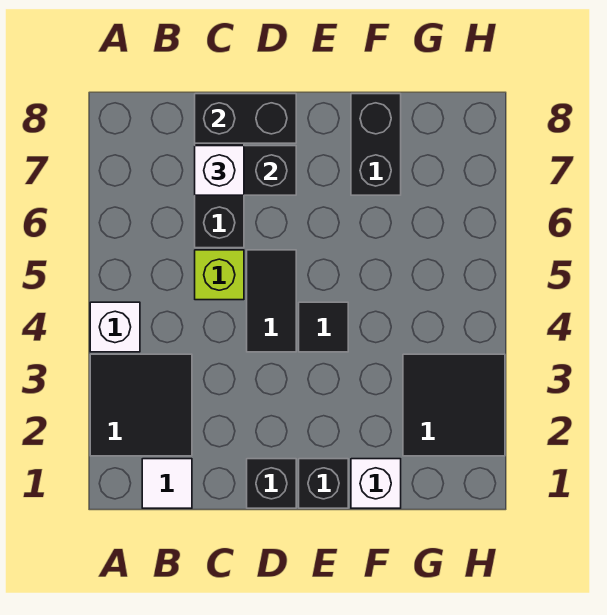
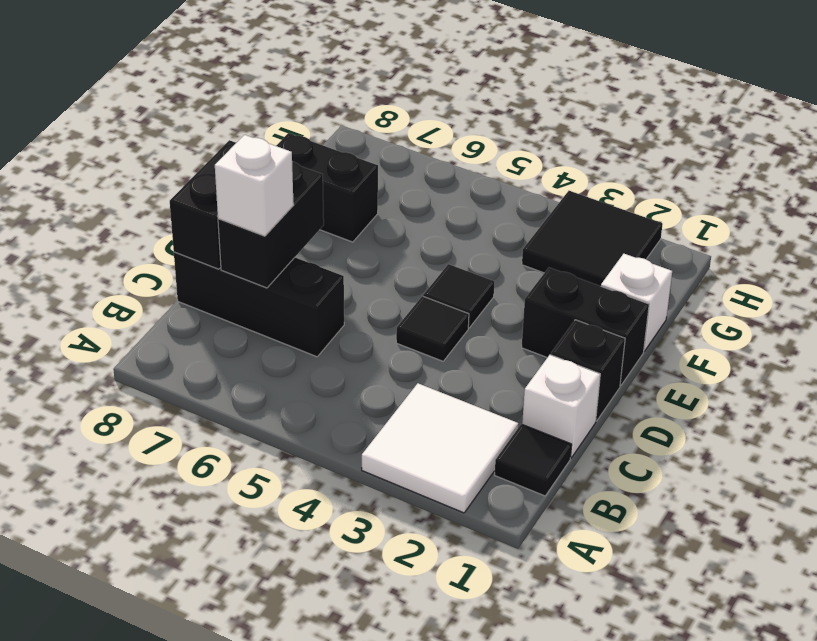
black tile A2:B3 level 1 -> white tile A2:B3 level 1
white brick A4 level 1 -> white brick C1 level 1
white tile B1 level 1 -> black tile B1 level 1
lime brick C5 level 1 -> none
black tile D4:D5 level 1 -> black tile D4 level 1
black brick E1 level 1 -> black brick E1:E2 level 1

